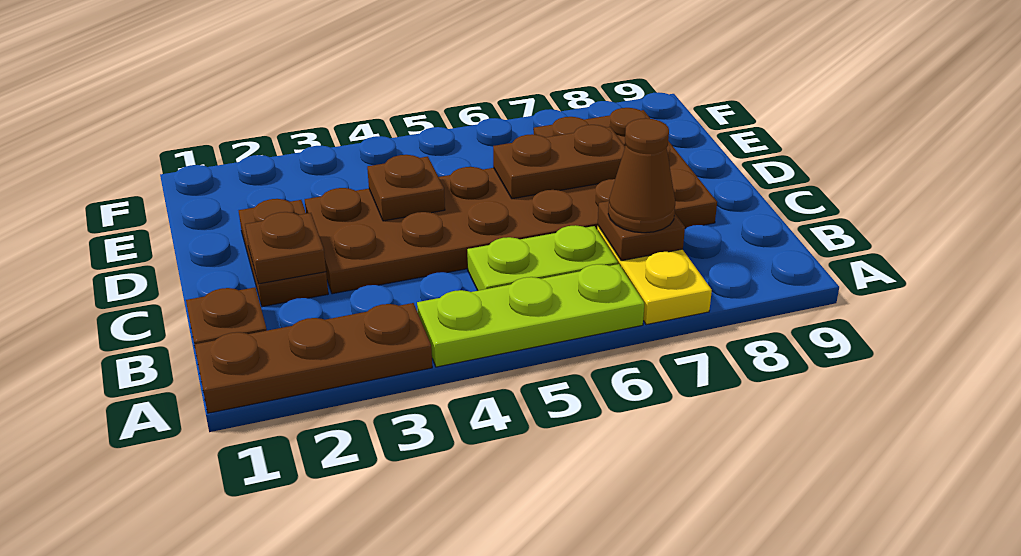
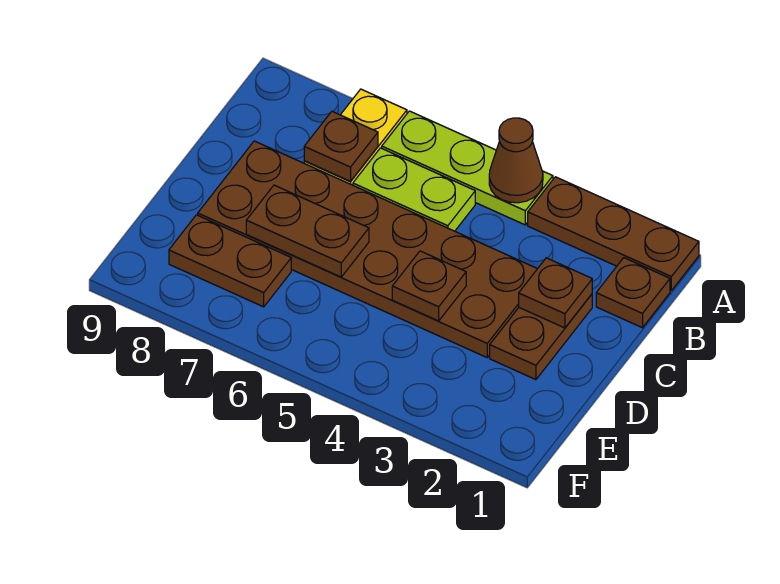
brown cone B7 level 3 -> brown cone A4 level 2

